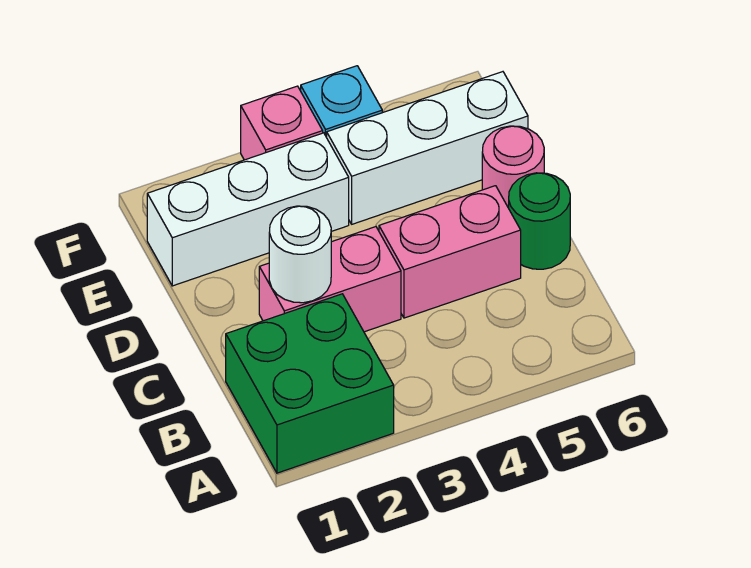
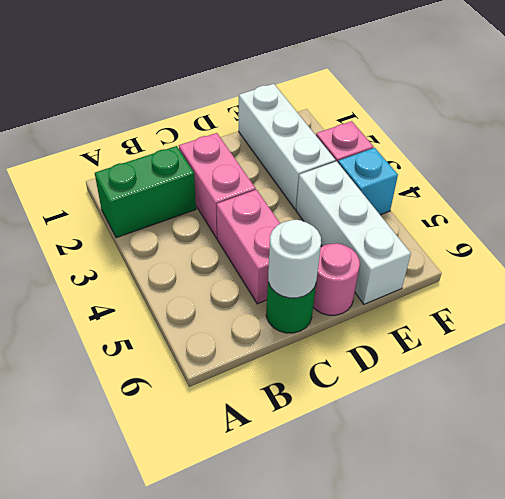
green brick A1:B2 level 1 -> green brick A2:B2 level 1
white round brick C2 level 2 -> white round brick C6 level 2

